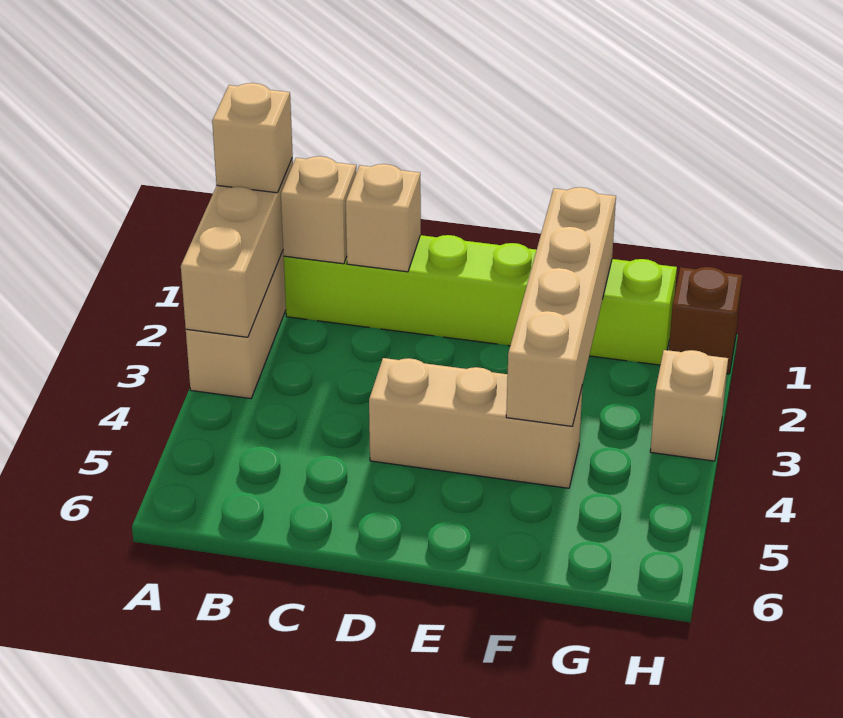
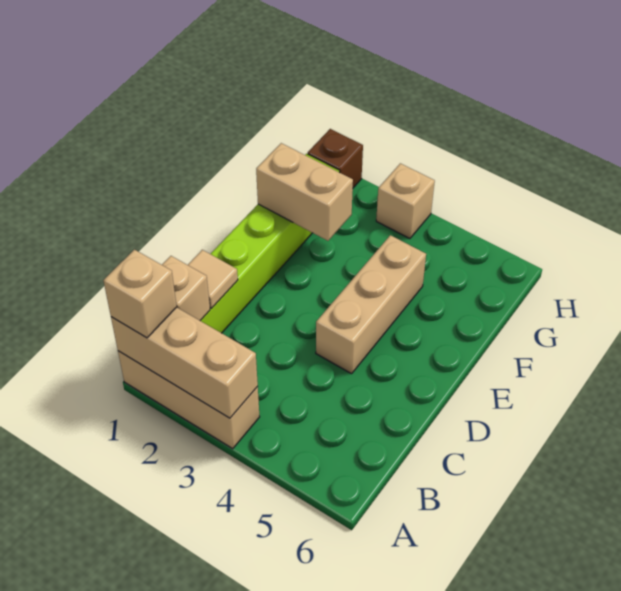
tan brick C1 level 2 -> tan tile C1 level 2
tan brick F1:F4 level 2 -> tan brick F1:F2 level 2

